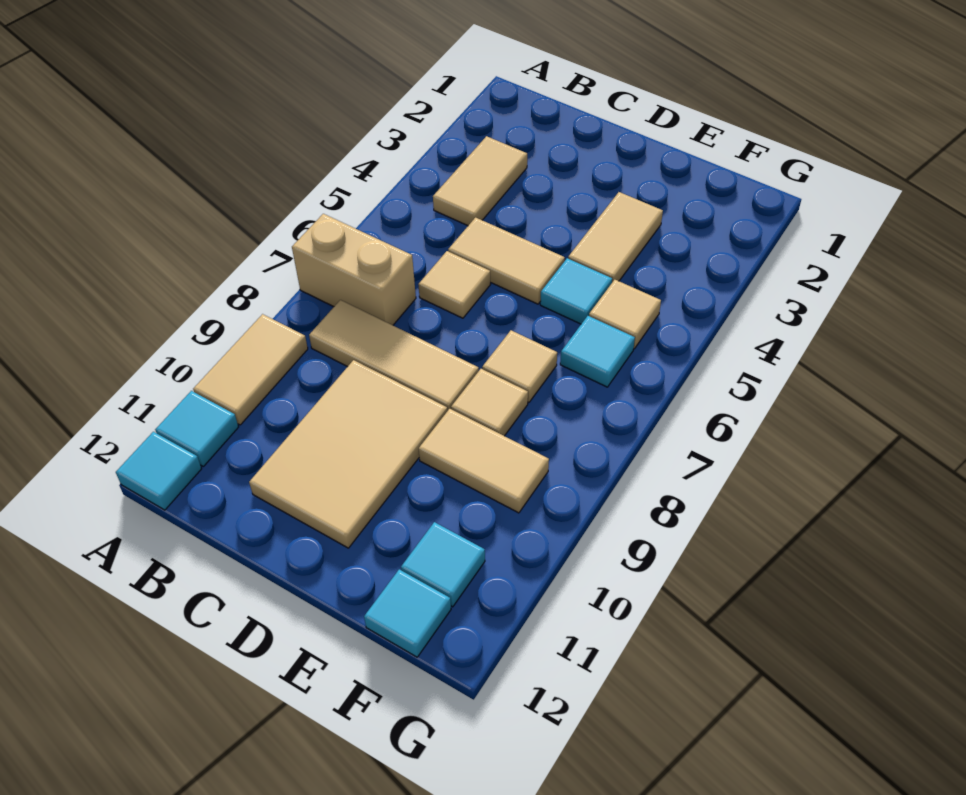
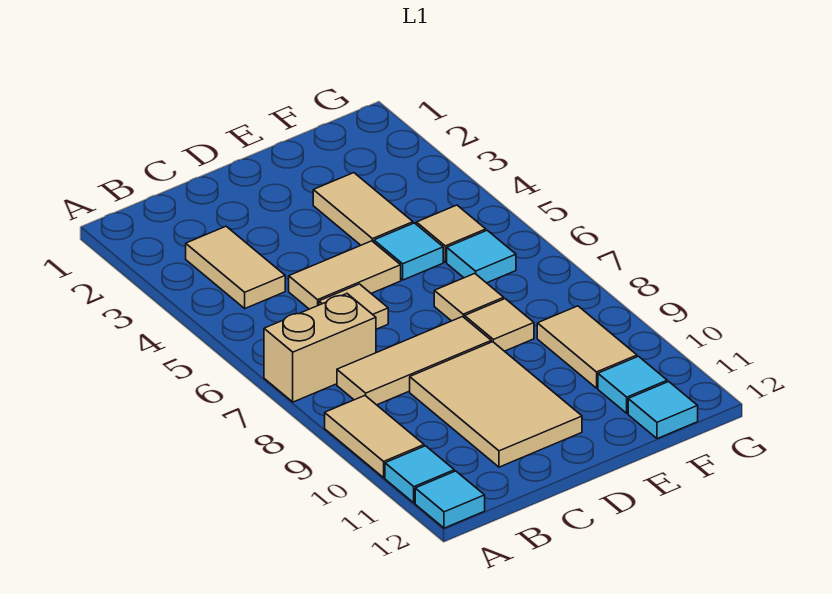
tan tile E9:F9 level 1 -> tan tile F9:F10 level 1

